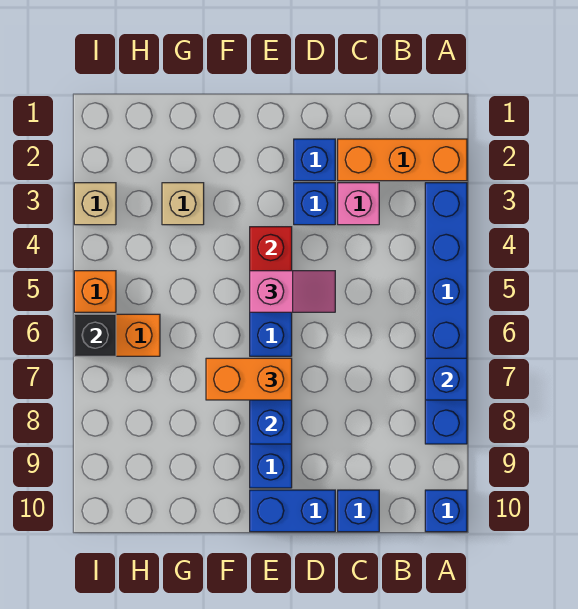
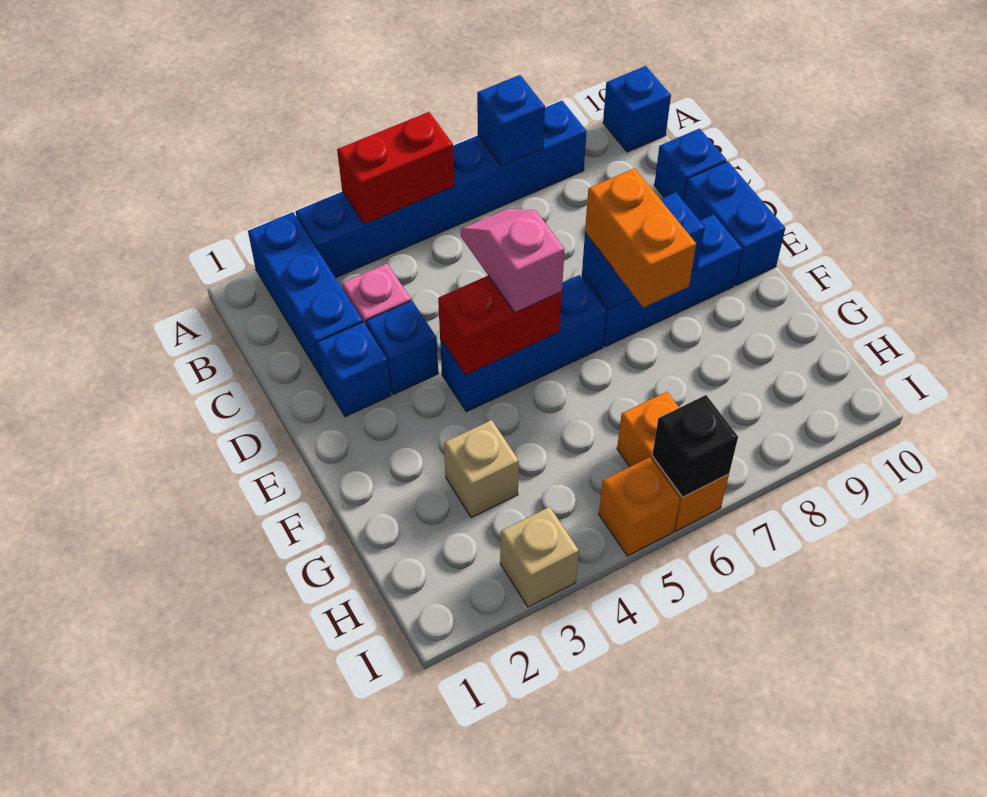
orange brick A2:C2 level 1 -> blue brick A2:C2 level 1
none -> red brick A4:A5 level 2

